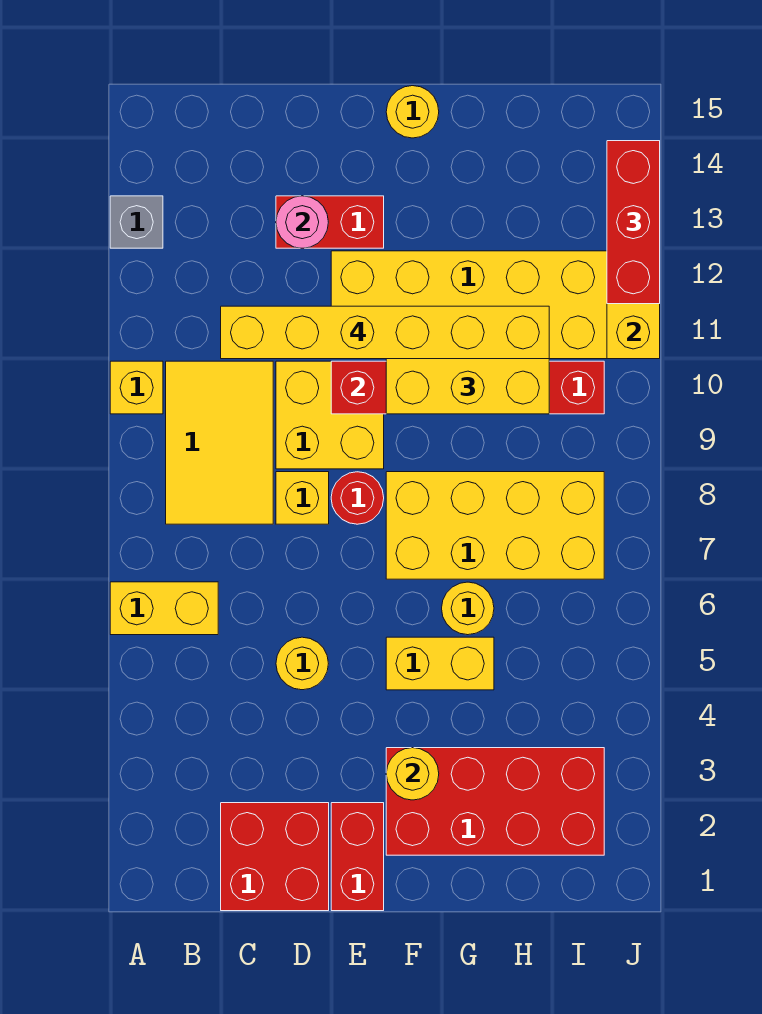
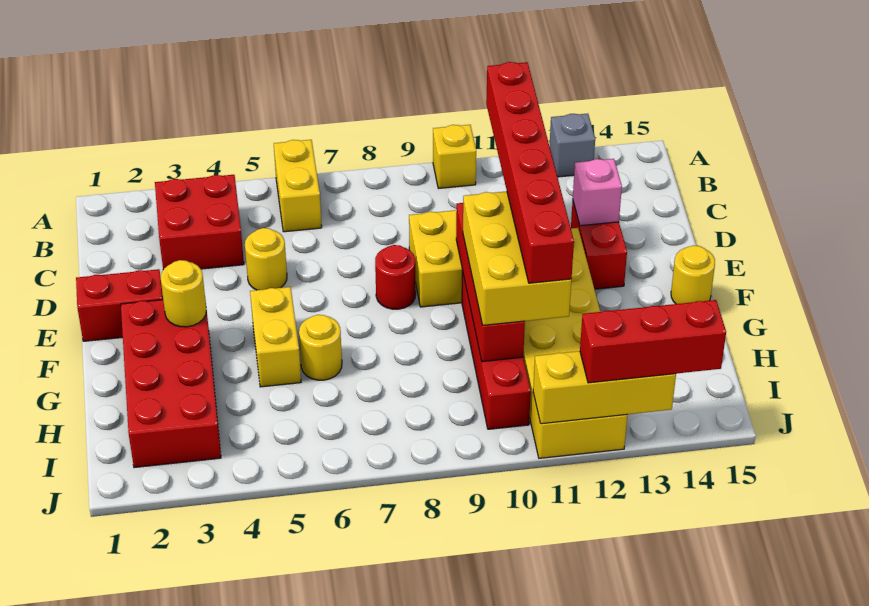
yellow tile B8:C10 level 1 -> none
red brick C1:D2 level 1 -> red brick B3:C4 level 1
yellow brick C11:H11 level 4 -> red brick C11:H11 level 4
yellow brick D8 level 1 -> none
pink round brick D13 level 2 -> pink brick D13 level 2
yellow brick F7:I8 level 1 -> none

